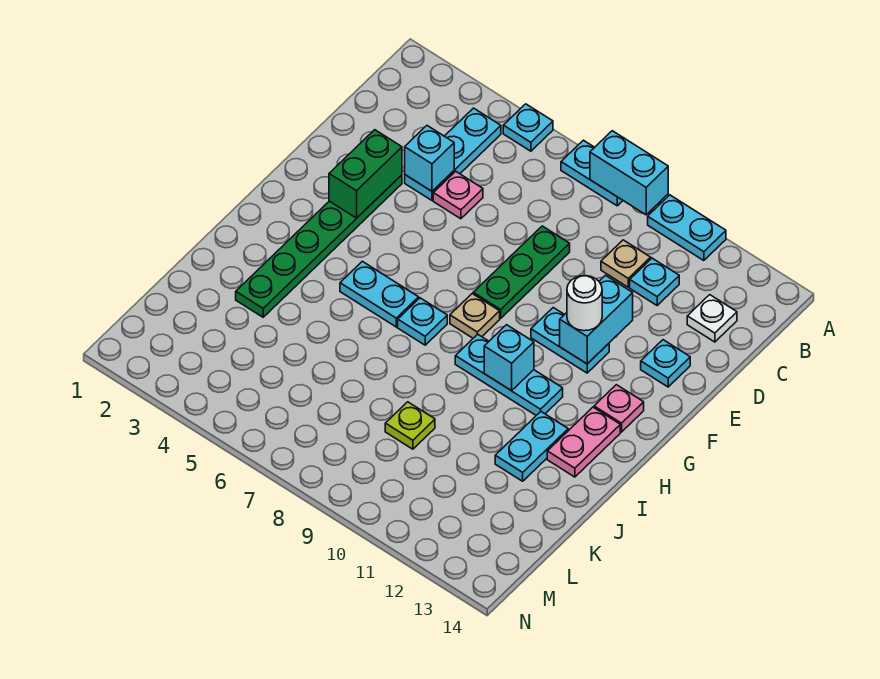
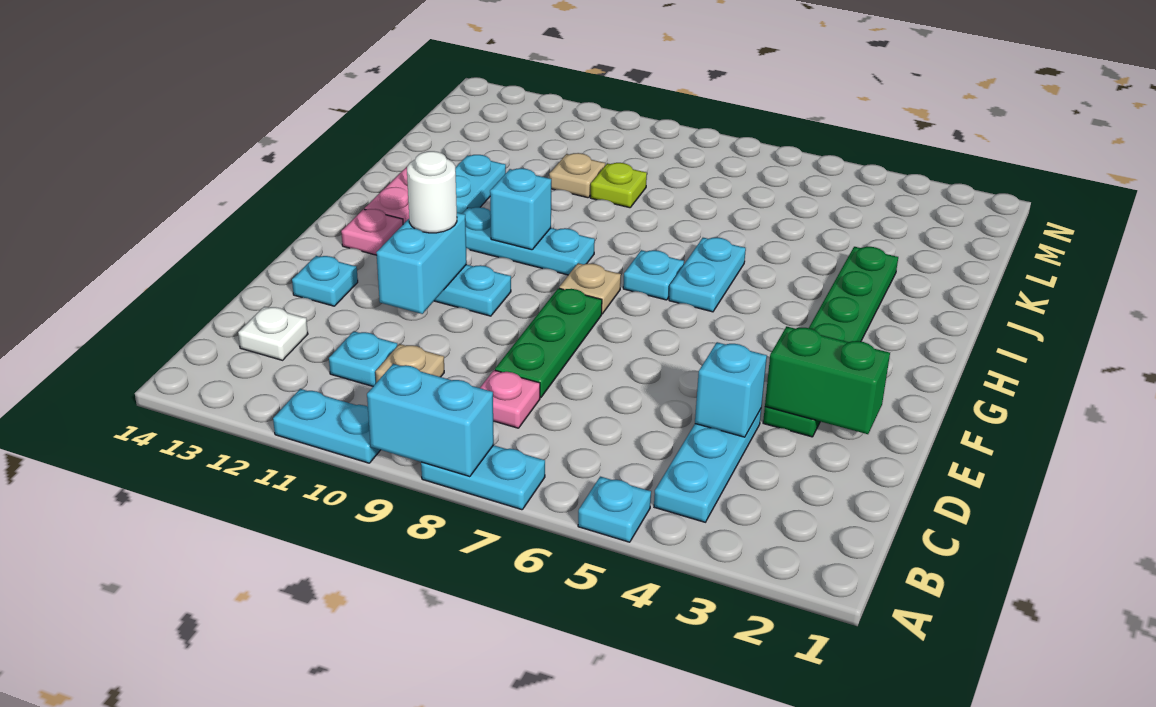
pink plate D5 level 1 -> pink plate C8 level 1
green brick E3:F3 level 2 -> green brick E2:E3 level 2
cyan plate H5:H6 level 1 -> cyan plate H6:I6 level 1
none -> tan plate K10 level 1

